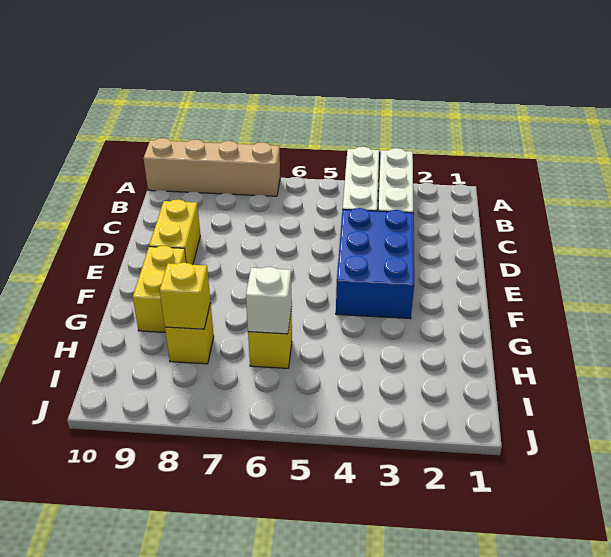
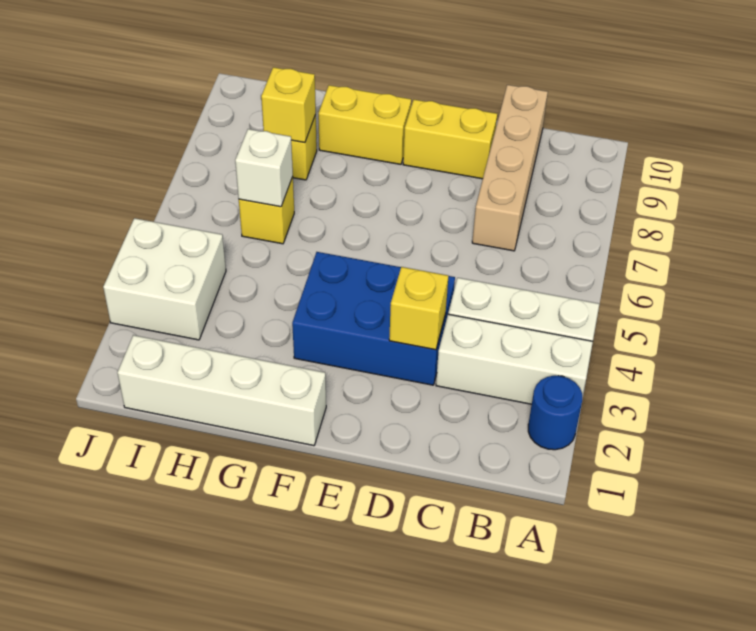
none -> blue round brick A2 level 1
tan brick A7:A10 level 1 -> tan brick C7:C10 level 1
none -> yellow brick D3 level 2
none -> white brick F1:I1 level 1
none -> white brick I3:J4 level 1

